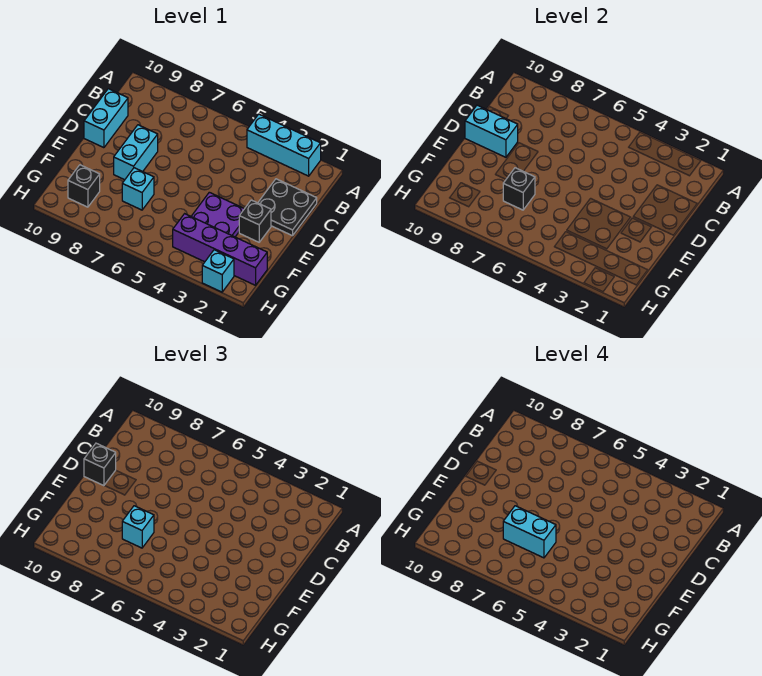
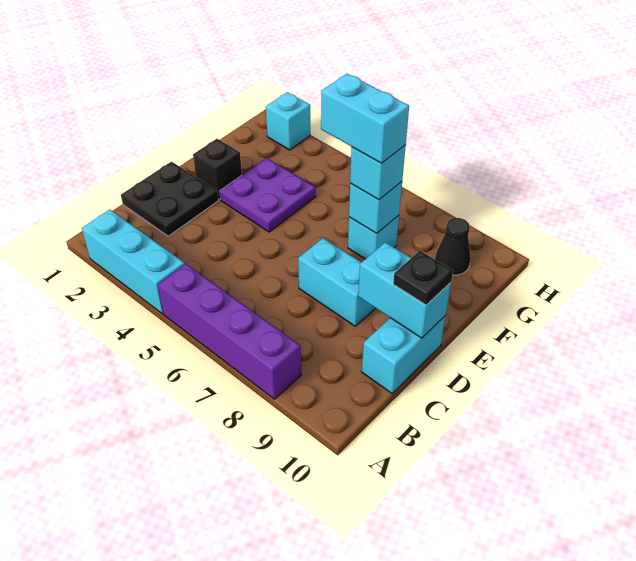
cyan brick D8:E8 level 1 -> cyan brick D7:D8 level 1
black brick D10 level 3 -> black plate D10 level 3
black brick F7 level 2 -> cyan brick F7 level 2
purple brick G1:G4 level 1 -> purple brick A5:A8 level 1
black brick G9 level 1 -> black cone G9 level 1

